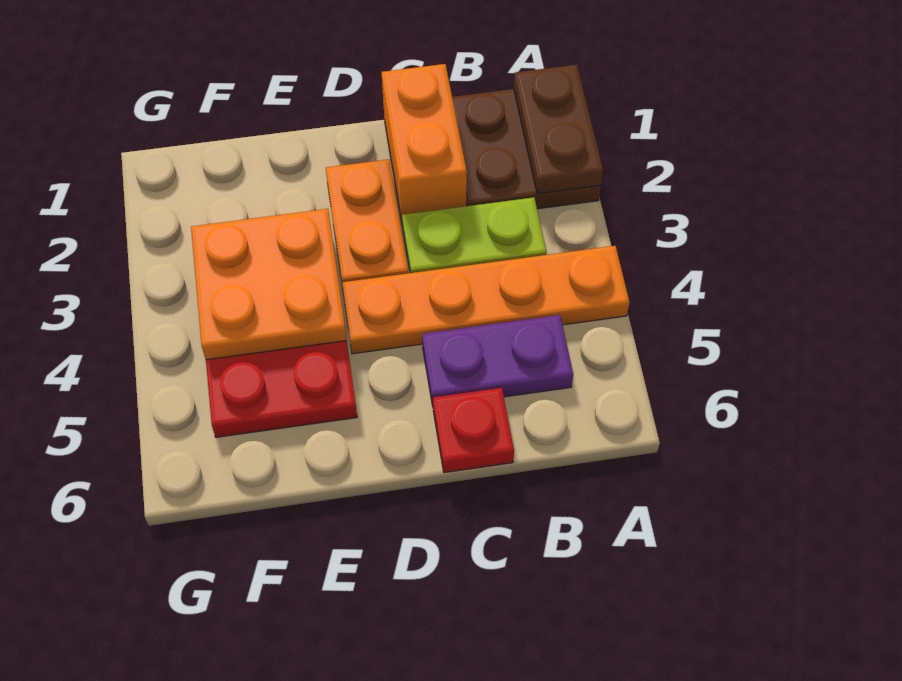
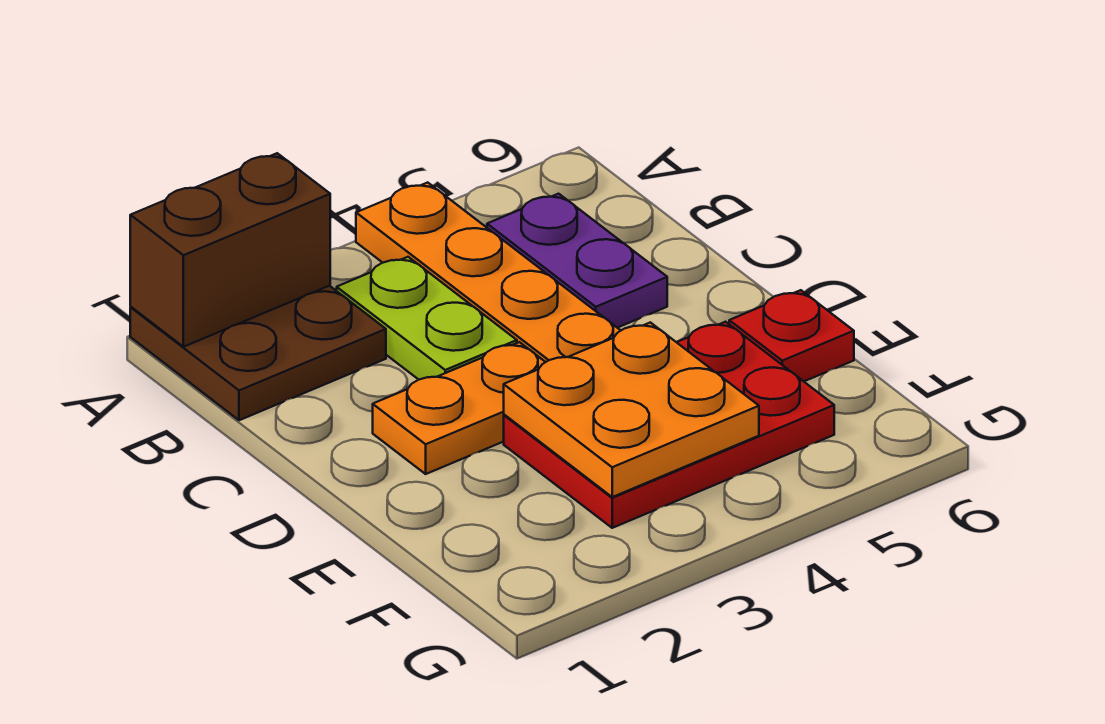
brown plate A1:A2 level 2 -> brown brick A1:A2 level 2
orange brick C1:C2 level 1 -> none
red plate C6 level 1 -> red plate E6 level 1

